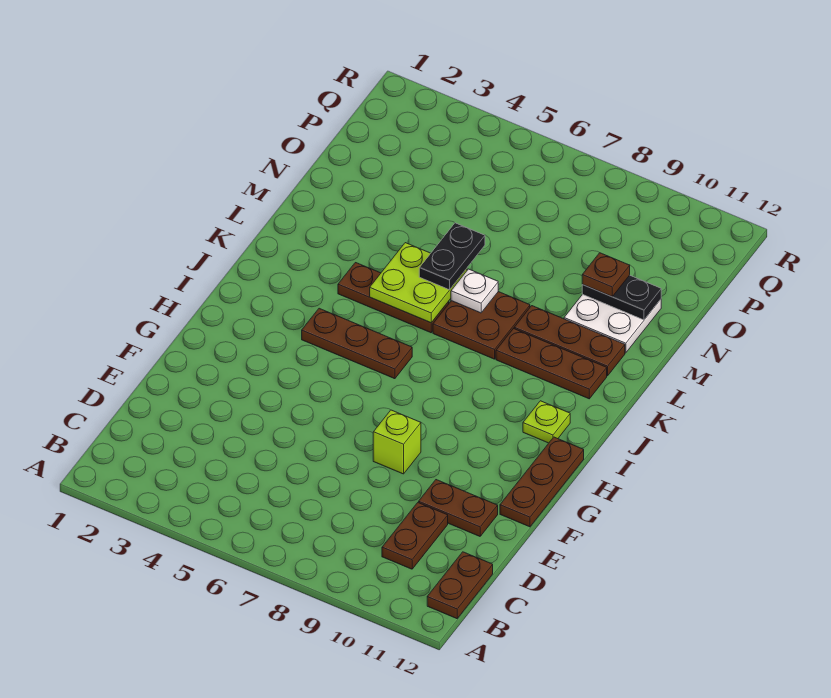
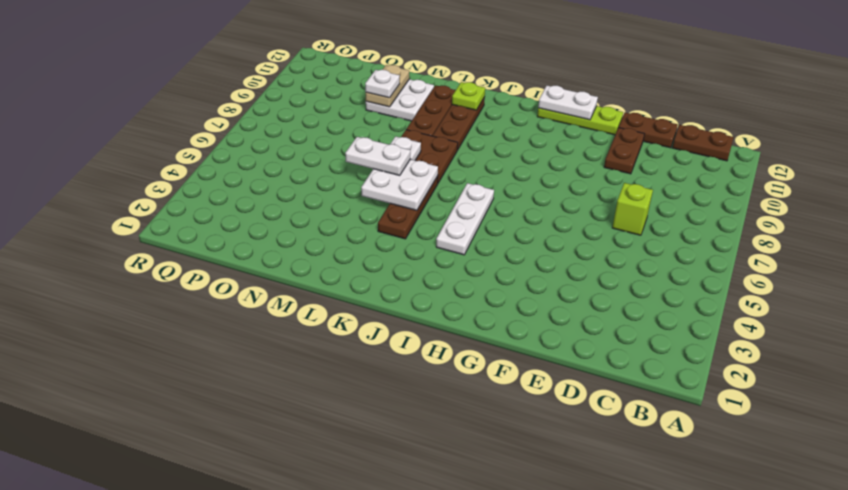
brown plate C10:D10 level 1 -> brown plate D12:E12 level 1
lime brick F8 level 1 -> lime brick D7 level 1
brown plate F12:H12 level 1 -> lime plate F12:H12 level 1
none -> white plate G12:H12 level 2
brown plate I4:I6 level 1 -> white plate I4:I6 level 1
lime plate I11 level 1 -> lime plate K11 level 2
lime plate K5:L6 level 2 -> white plate K5:L6 level 2
black plate L6:M6 level 3 -> white plate L6:M6 level 3
black plate N10:N11 level 2 -> tan plate N10:N11 level 2
brown plate N10 level 3 -> white plate N10 level 3

